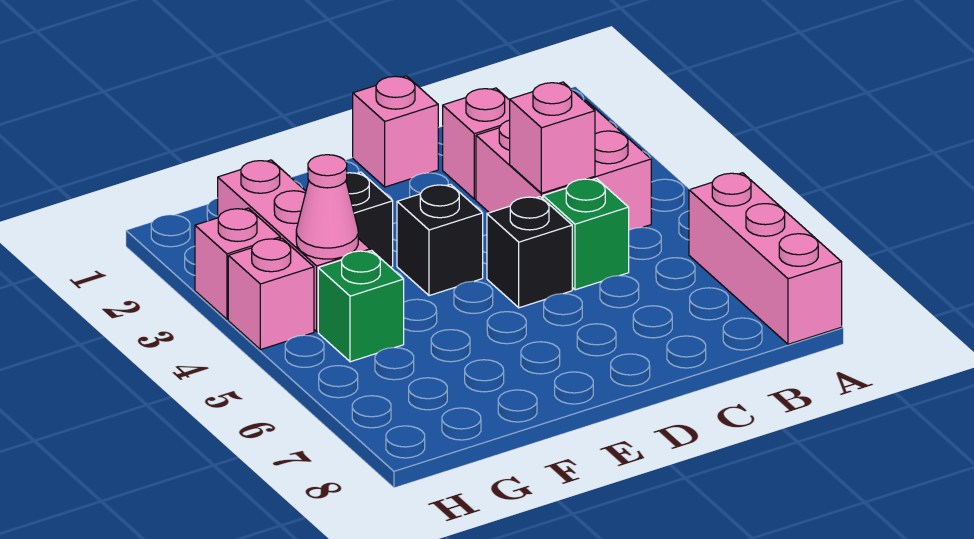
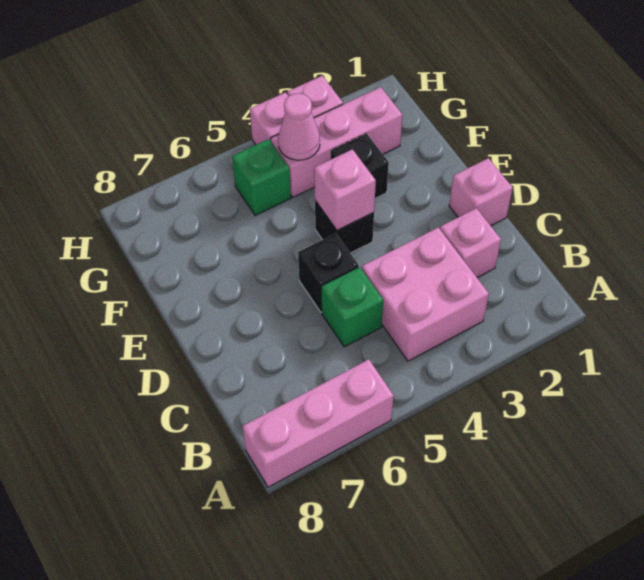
pink brick C4 level 2 -> pink brick E4 level 2

